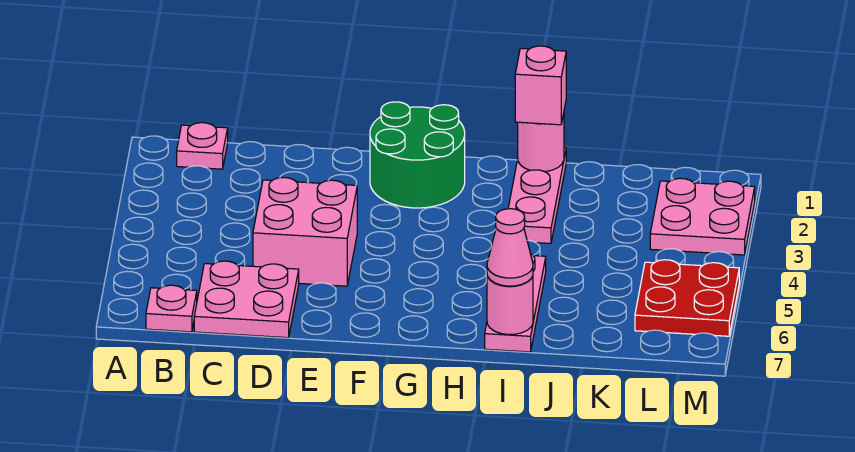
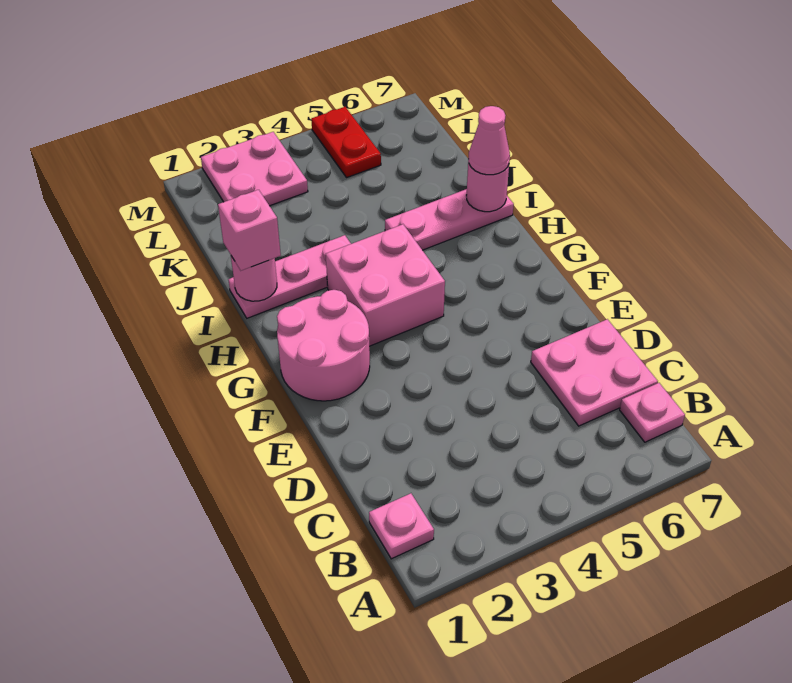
pink brick D4:E5 level 1 -> pink brick G3:H4 level 1
green round brick F1:G2 level 1 -> pink round brick F1:G2 level 1
red plate L5:M6 level 1 -> red plate L5:M5 level 1

